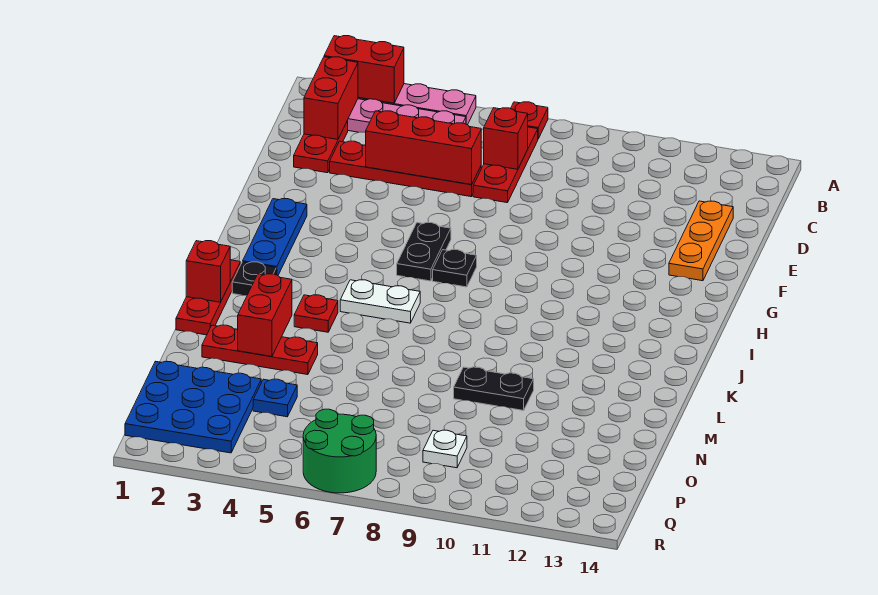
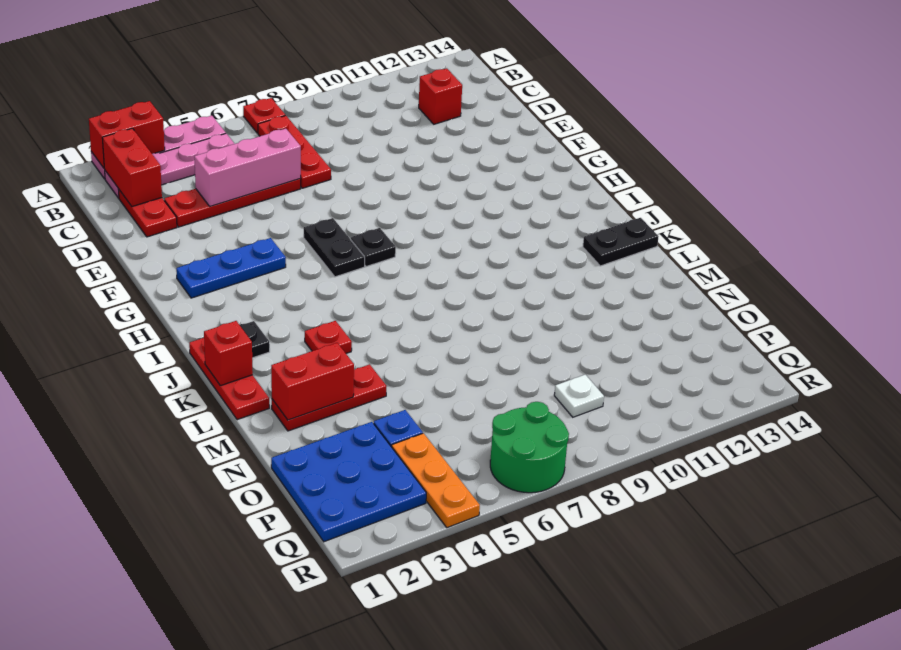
red brick C7 level 2 -> red brick C12 level 1
red brick D4:D6 level 2 -> pink brick D4:D6 level 2
orange plate D13:F13 level 1 -> orange plate P4:R4 level 1
blue plate G2:I2 level 1 -> blue plate G2:G4 level 1
white plate J5:J6 level 1 -> none
red brick L3:M3 level 2 -> red brick M2:M3 level 2
black plate M9:M10 level 1 -> black plate K13:K14 level 1

